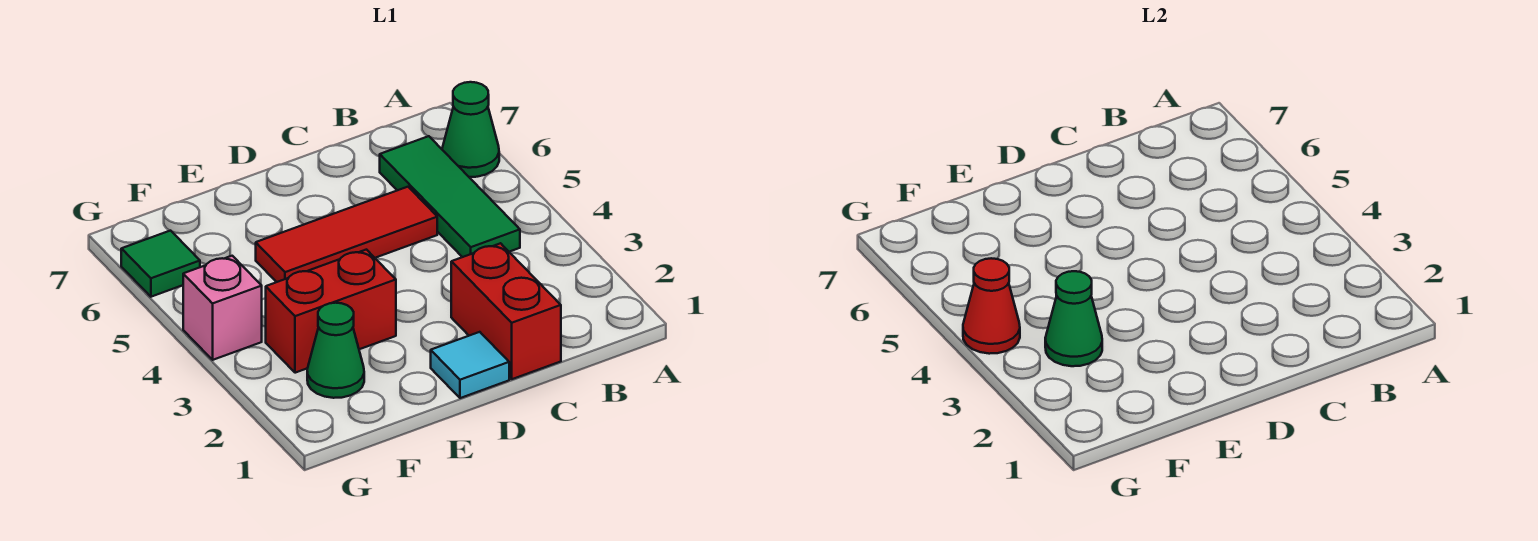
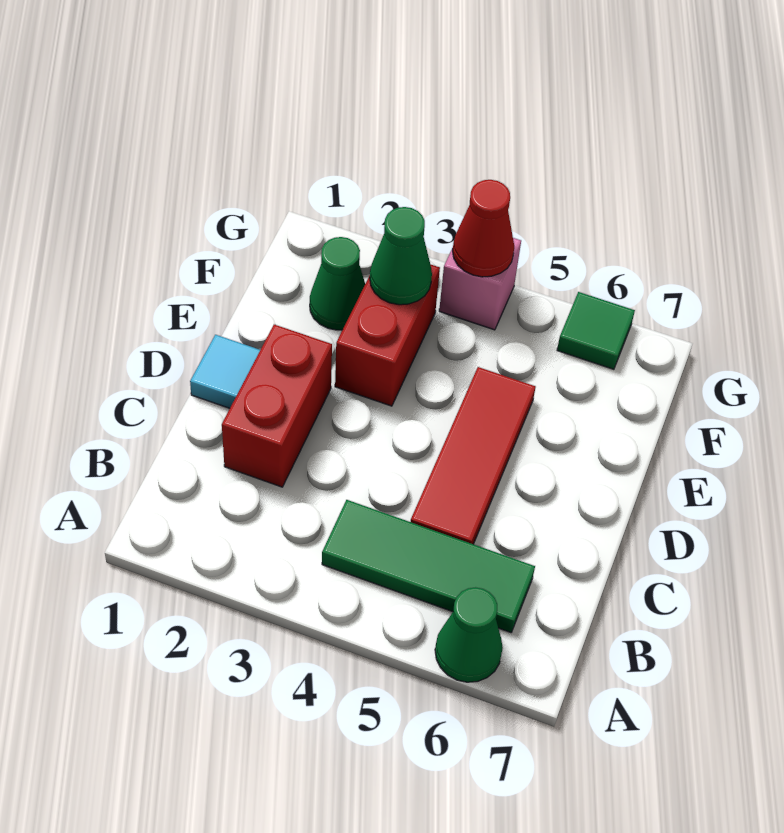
red brick C1:C2 level 1 -> red brick C2:D2 level 1

